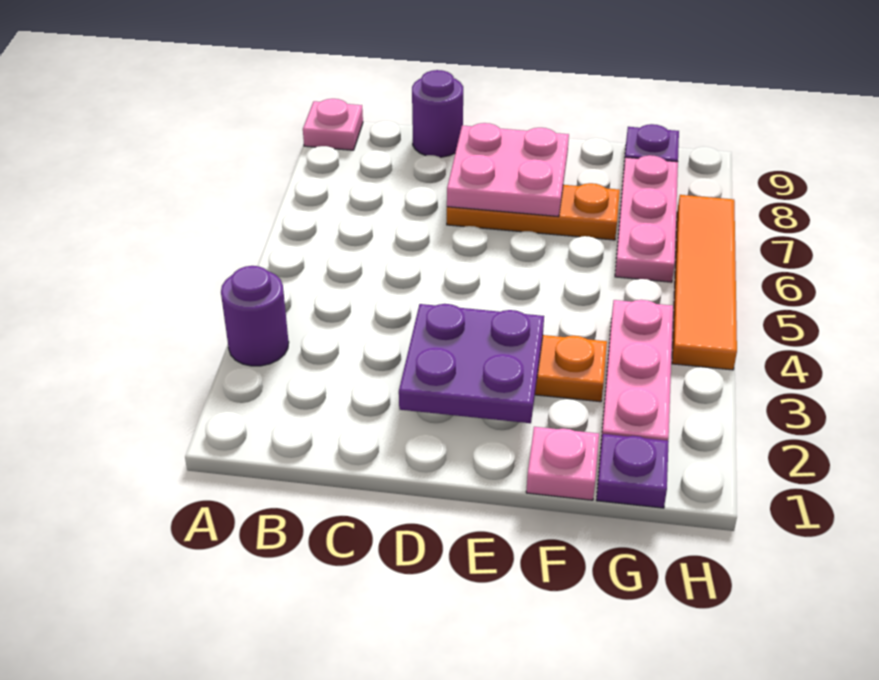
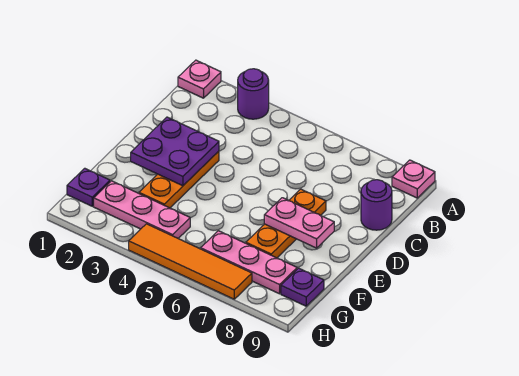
pink plate D7:E8 level 2 -> pink plate E7:E8 level 2
pink plate F1 level 1 -> pink plate A1 level 1

